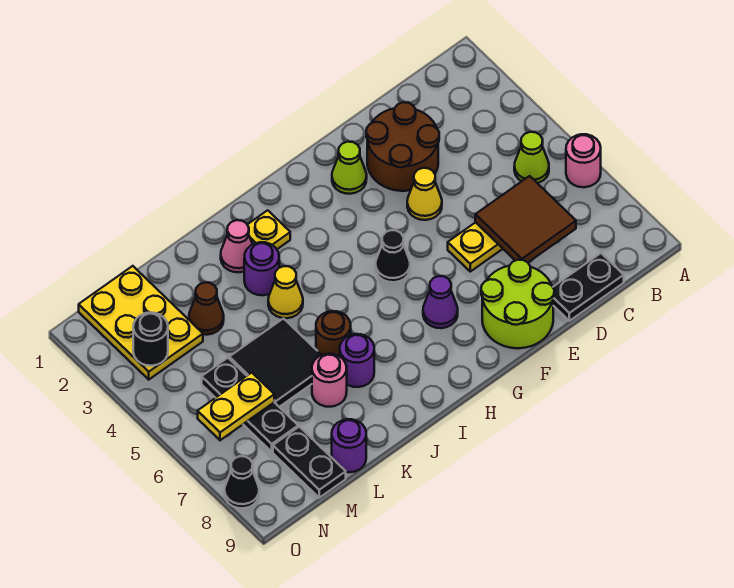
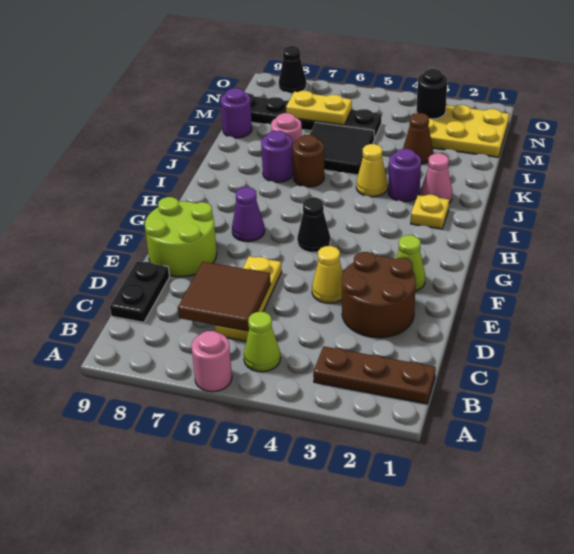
none -> brown plate B1:B3 level 1
yellow plate M6:N6 level 2 -> yellow plate M6:M7 level 2

